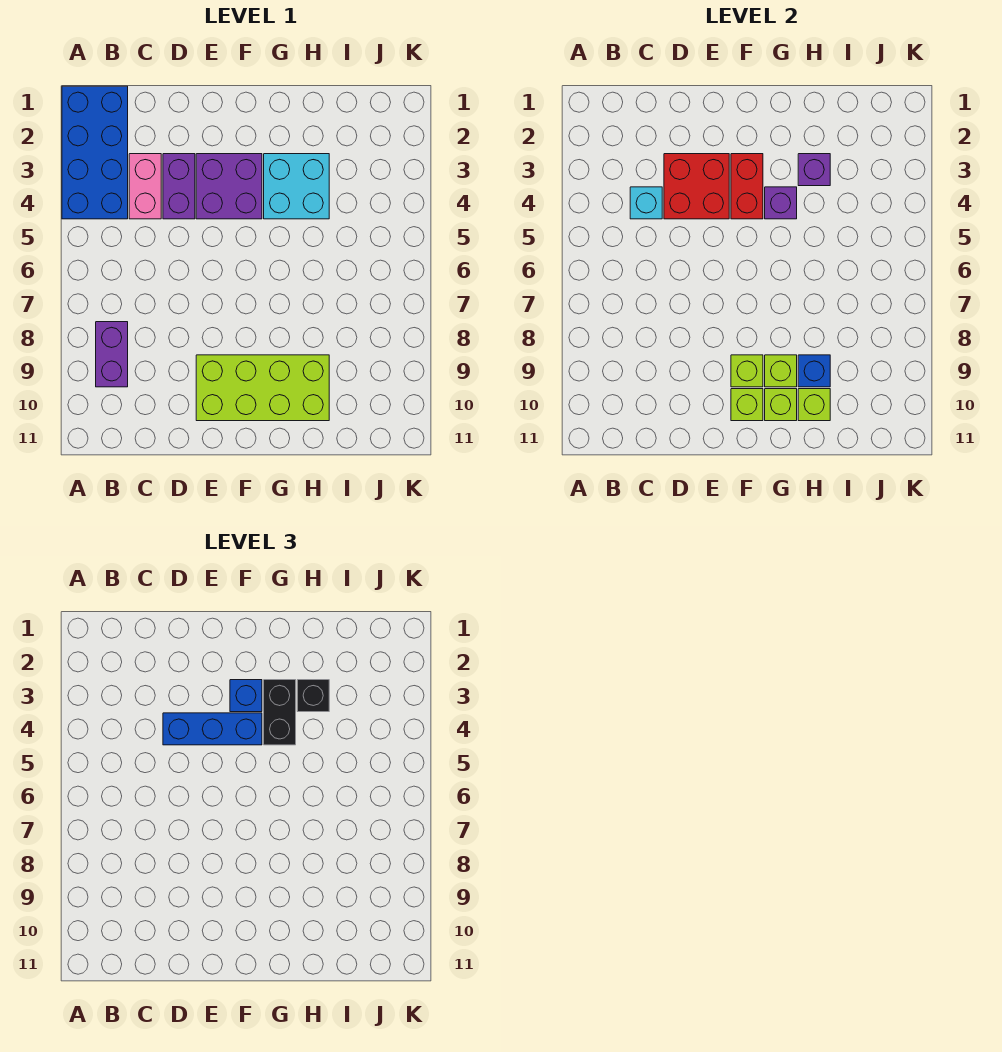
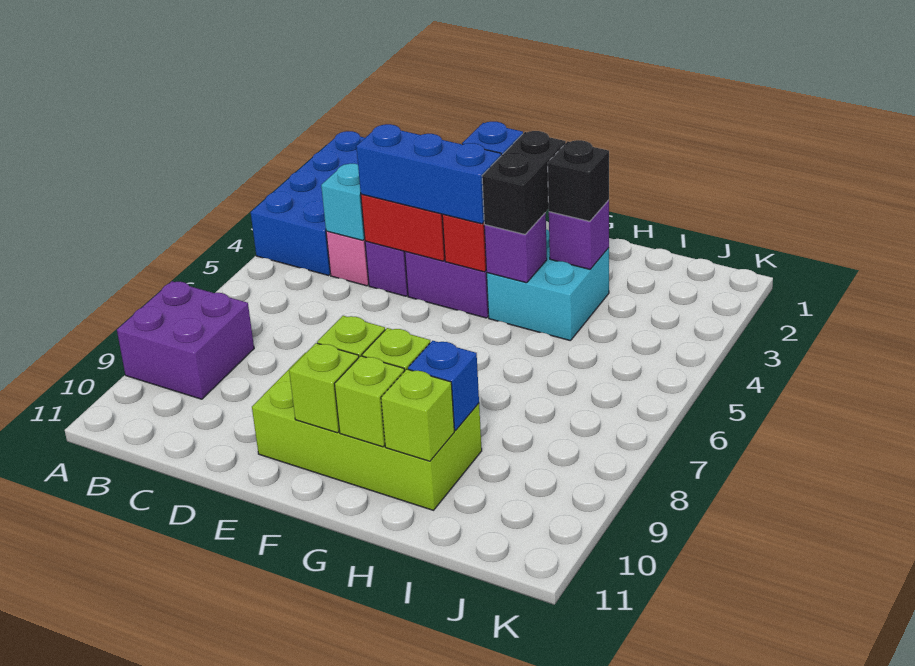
purple brick B8:B9 level 1 -> purple brick A8:B9 level 1

